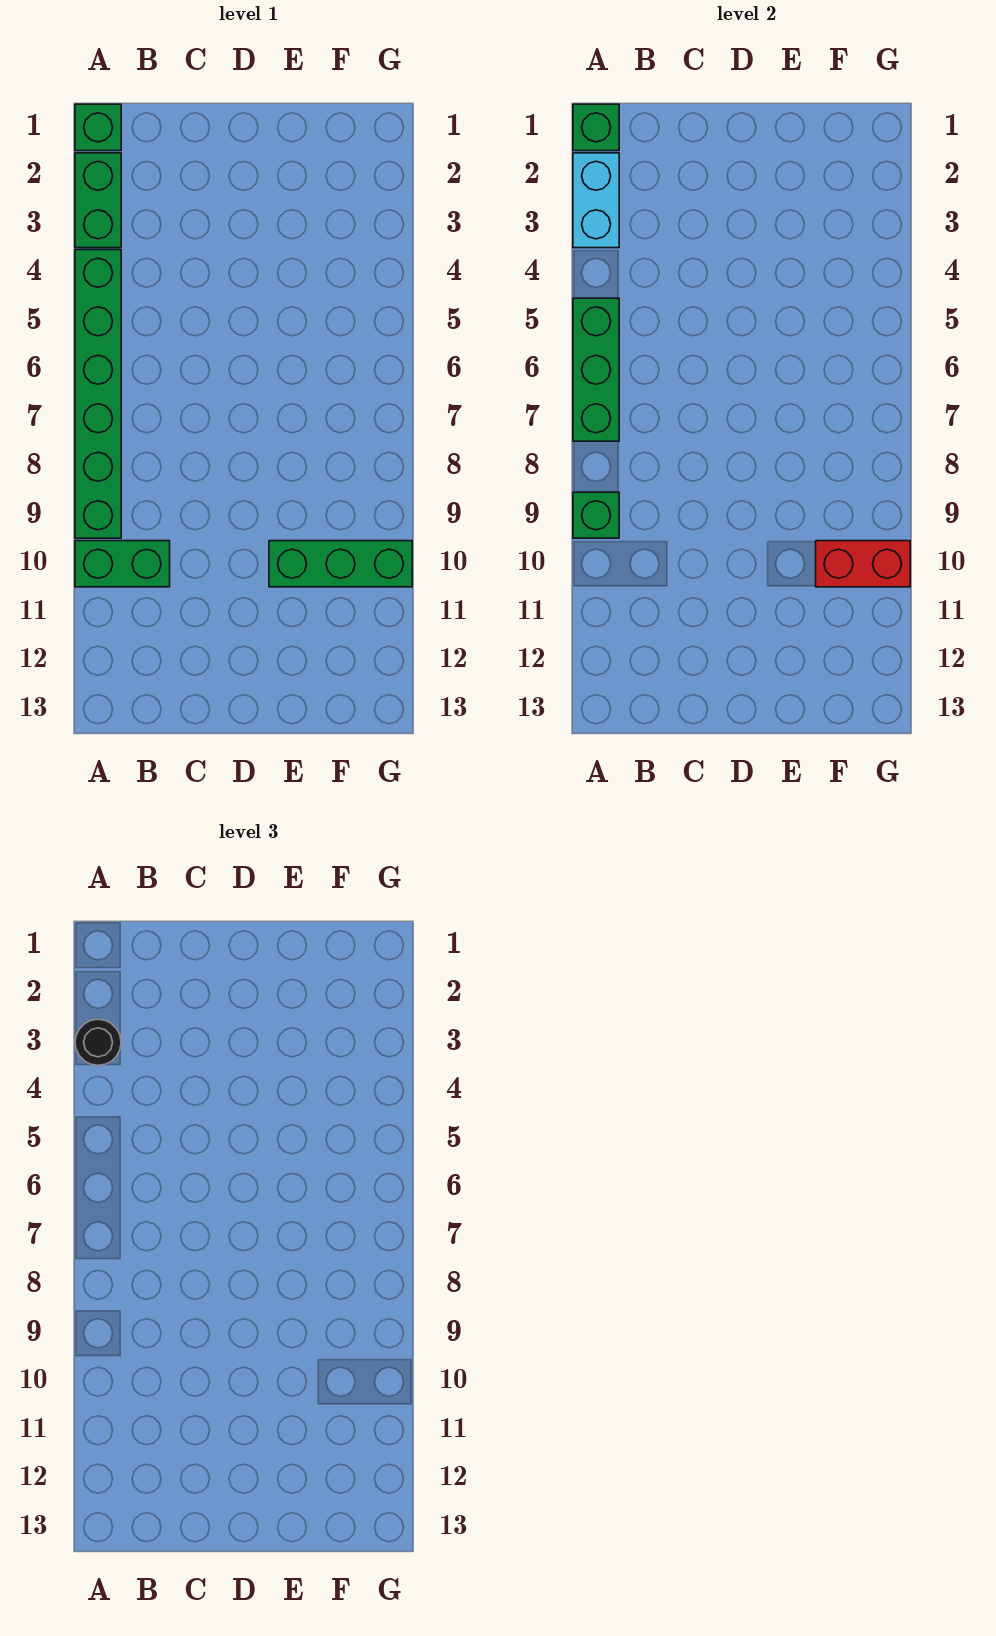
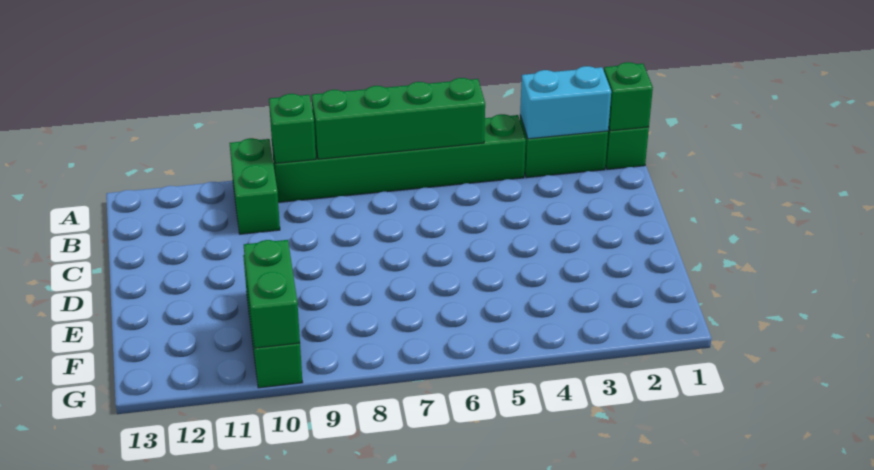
black round brick A3 level 3 -> none
green brick A5:A7 level 2 -> green brick A5:A8 level 2
red brick F10:G10 level 2 -> green brick F10:G10 level 2

